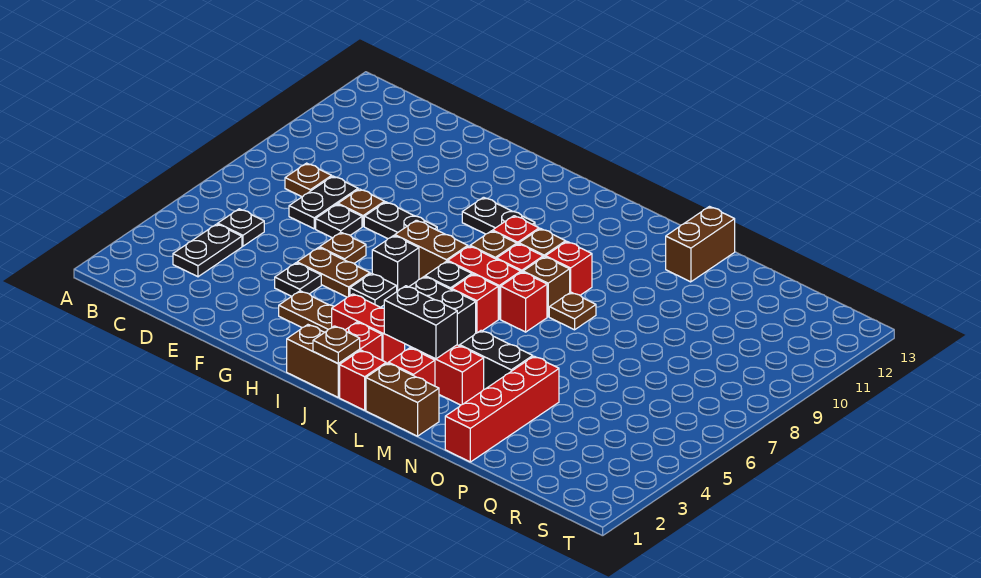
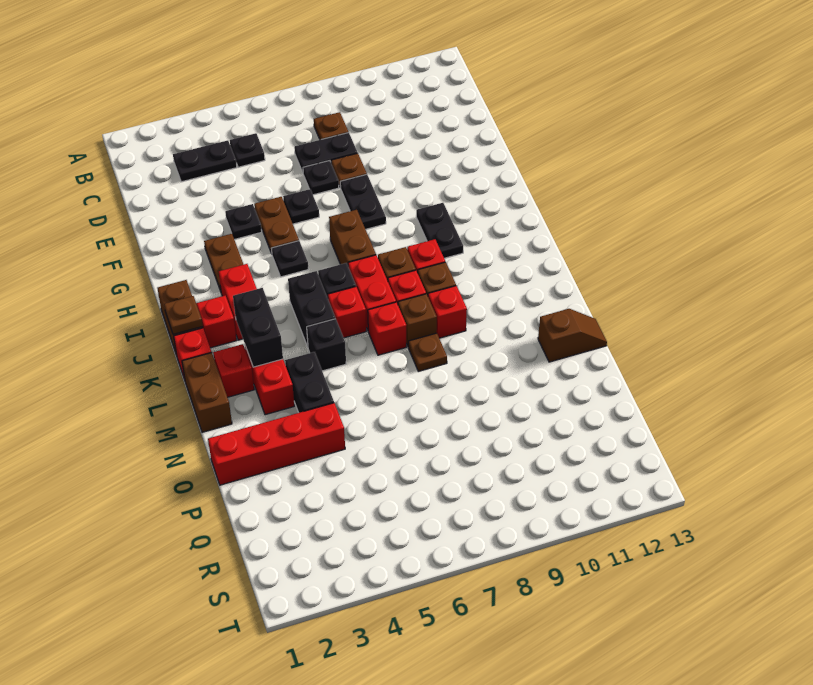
brown plate F6 level 1 -> black plate F6 level 1
black brick H6 level 1 -> black brick L5 level 1
brown brick N12:N13 level 1 -> brown slope N12:N13 level 1 top 12

